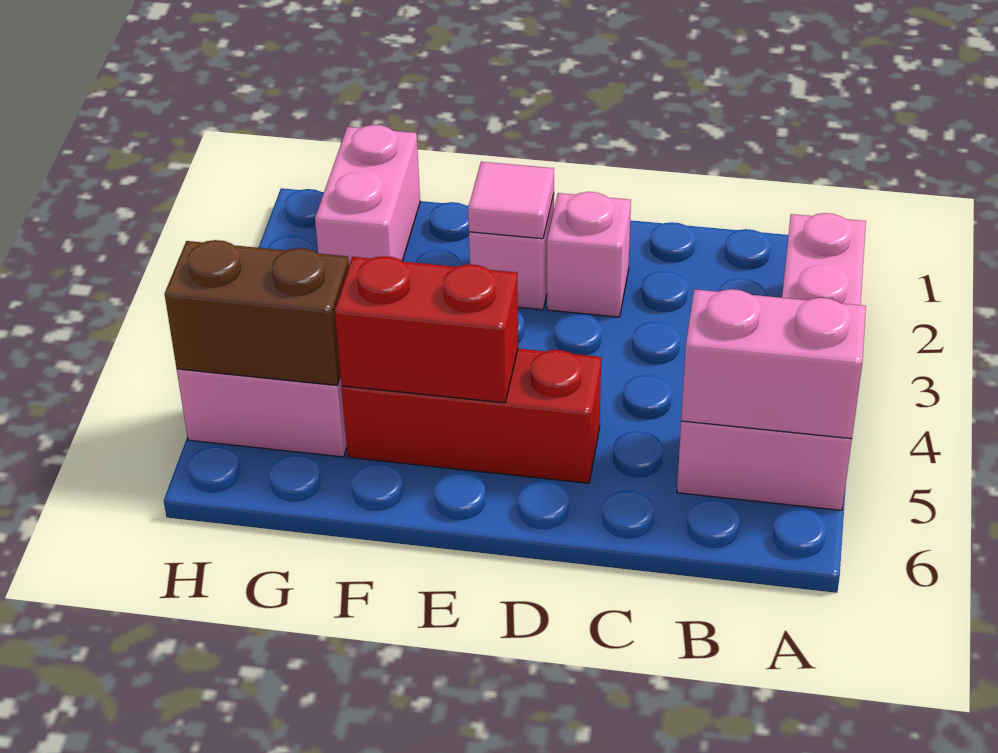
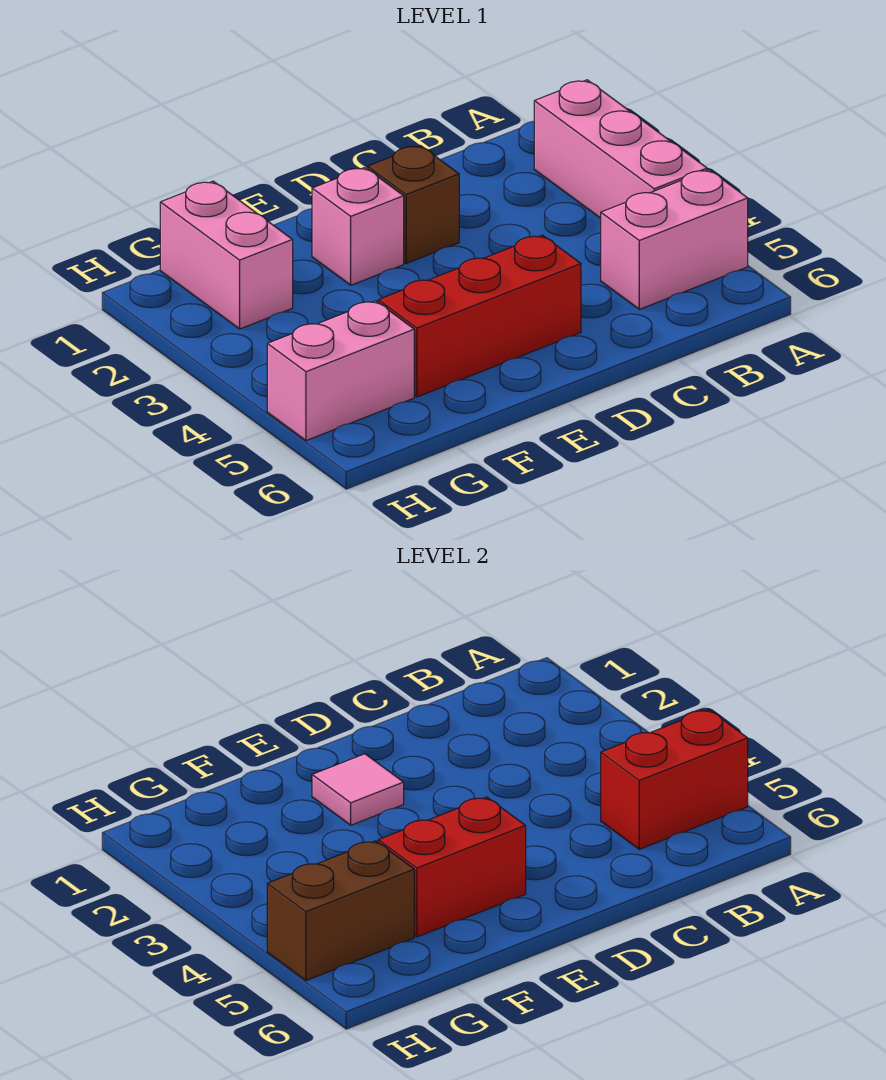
pink brick A5:B5 level 2 -> red brick A5:B5 level 2
pink brick D2 level 1 -> brown brick D2 level 1

